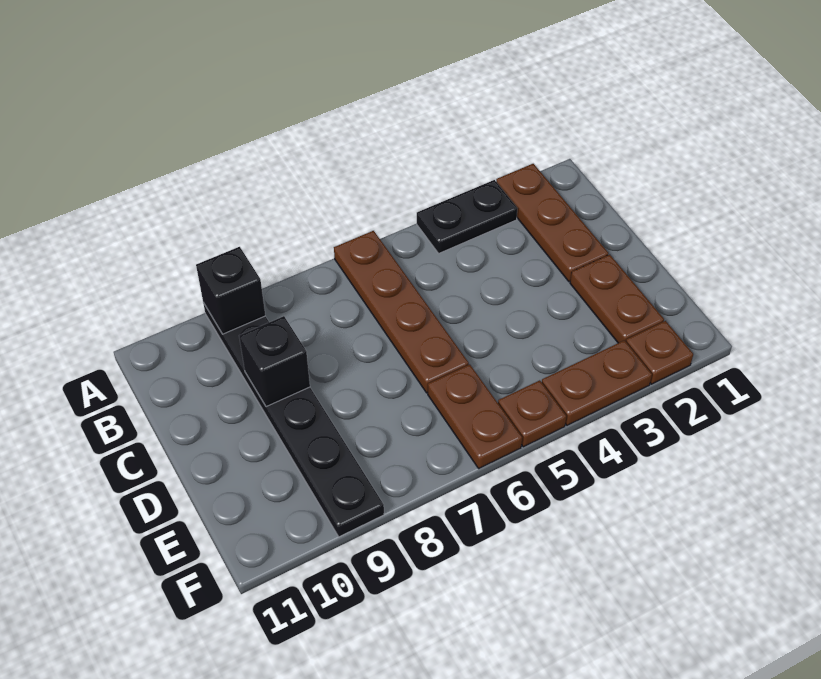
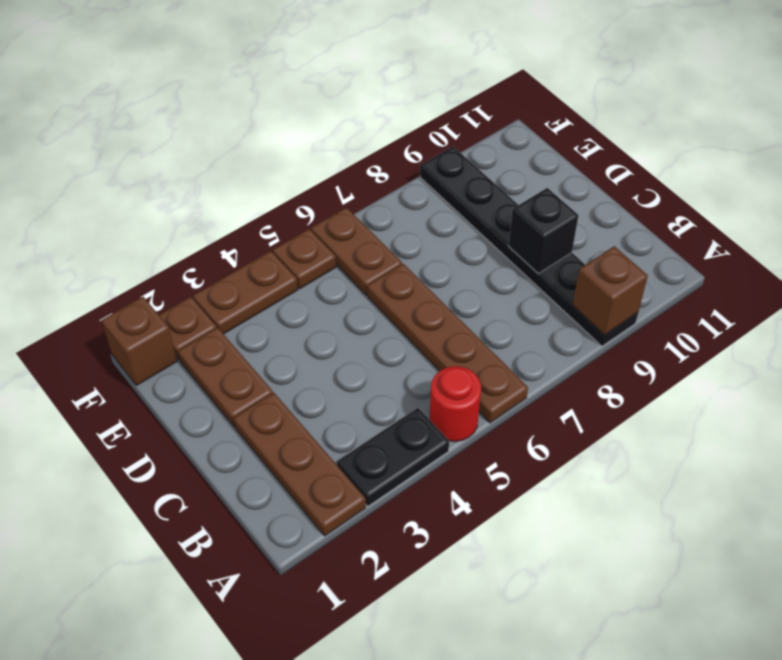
none -> red round brick A5 level 1
black brick A9 level 2 -> brown brick A9 level 2
none -> brown brick F1 level 1

